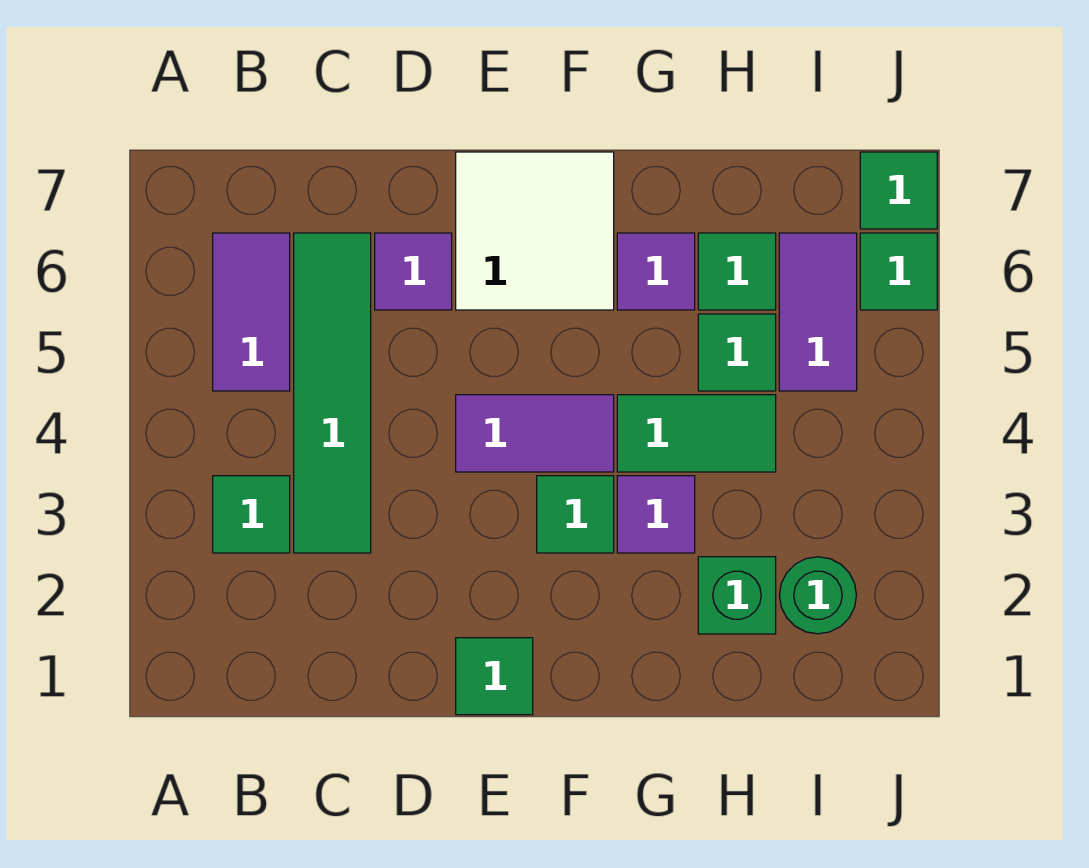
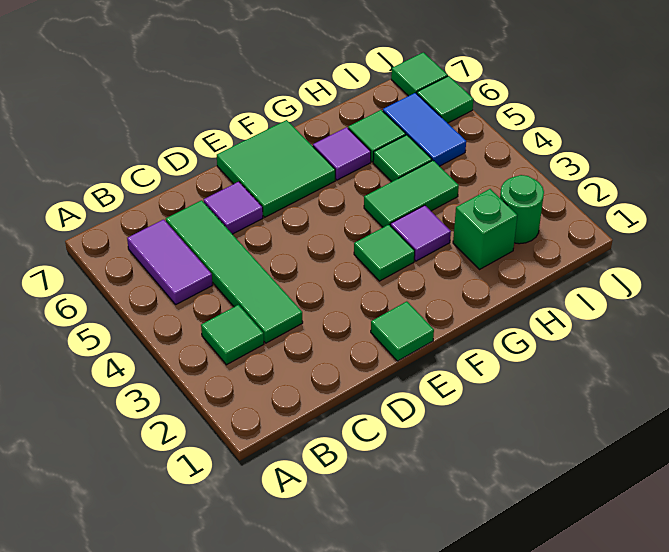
purple tile E4:F4 level 1 -> none
white tile E6:F7 level 1 -> green tile E6:F7 level 1
purple tile I5:I6 level 1 -> blue tile I5:I6 level 1

